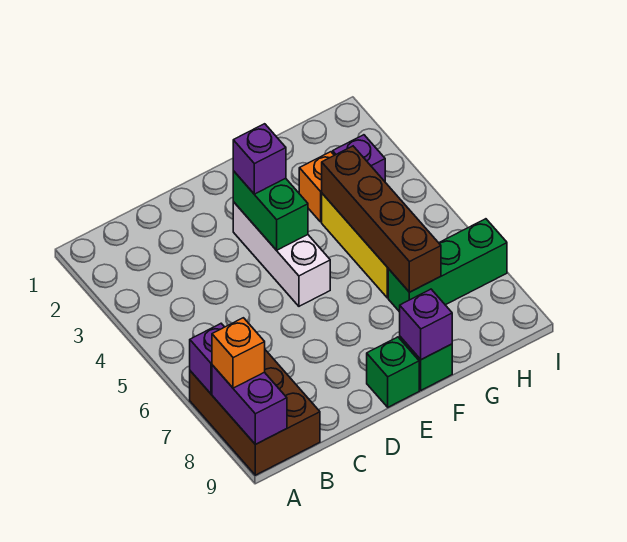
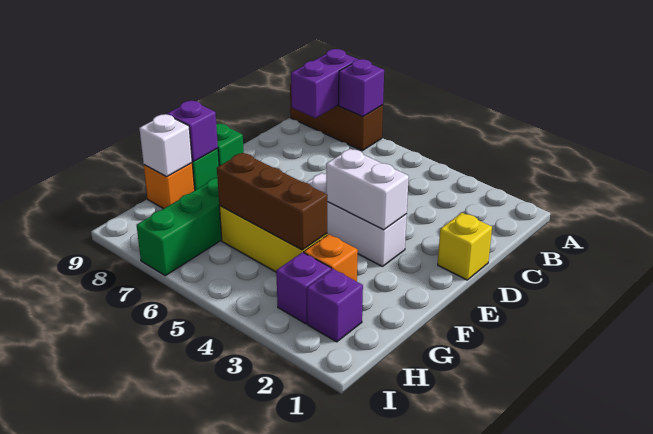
brown brick A7:B9 level 1 -> brown brick A7:A9 level 1
purple brick A8:A9 level 2 -> purple brick A8:B8 level 2
orange brick A8 level 3 -> orange brick G9 level 1
none -> yellow brick D1 level 1
green brick E3:E4 level 2 -> white brick E3:E4 level 2
purple brick E3 level 3 -> purple brick H2 level 1
brown brick G4:G7 level 2 -> brown brick G4:G6 level 2
none -> white brick G9 level 2

